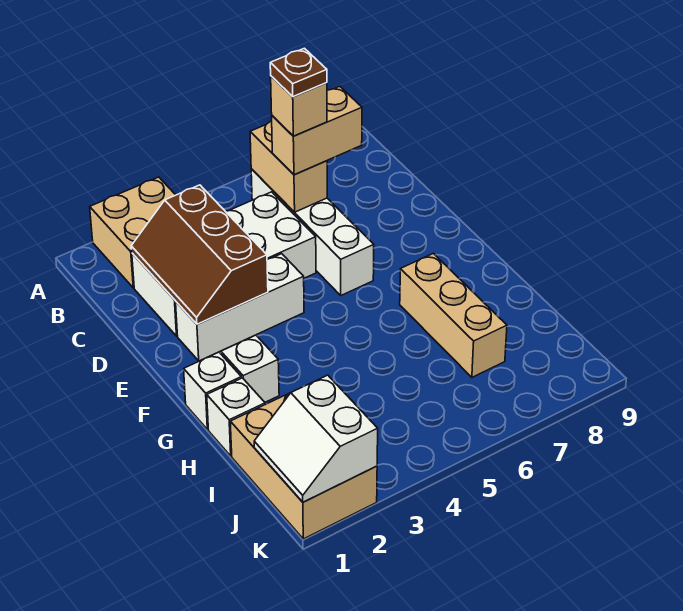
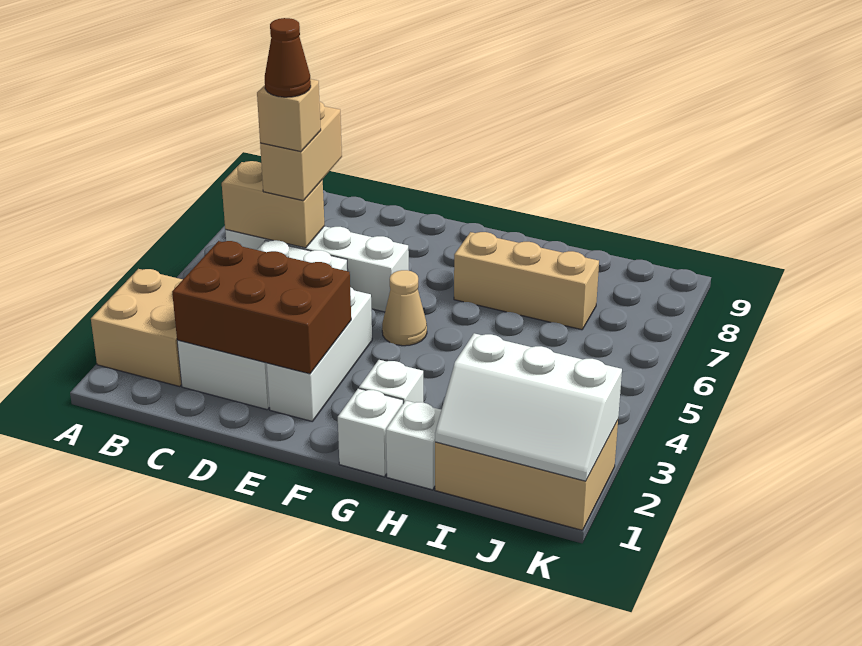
brown slope C2:E3 level 2 top 3 -> brown brick C2:E3 level 2
brown plate C6 level 5 -> brown cone C6 level 5
none -> tan cone F5 level 1
white slope J1:K2 level 2 top 2 -> white slope I1:K2 level 2 top 2

